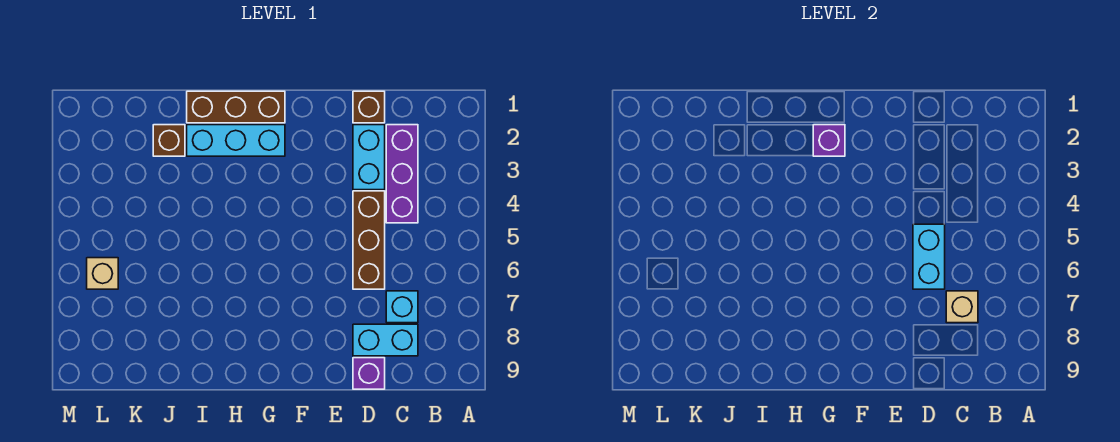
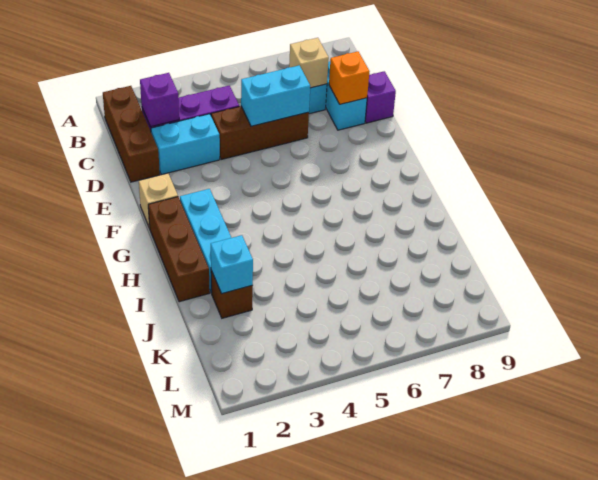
brown brick D1 level 1 -> brown brick B1:D1 level 1
none -> orange brick D8 level 2
purple brick G2 level 2 -> purple brick C2 level 2
none -> cyan brick J2 level 2
tan brick L6 level 1 -> tan brick F1 level 1

